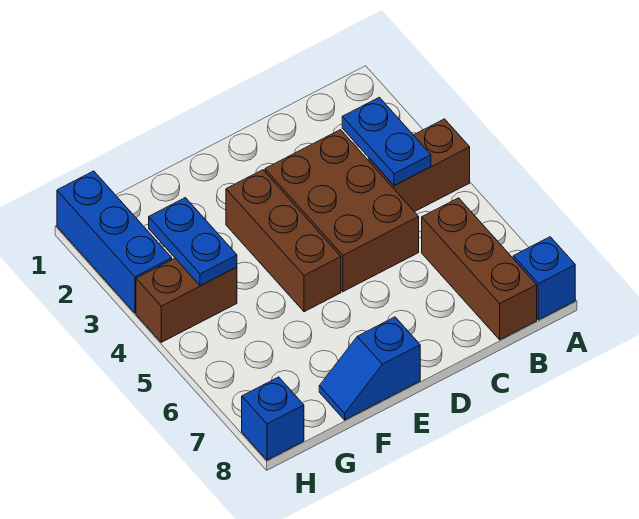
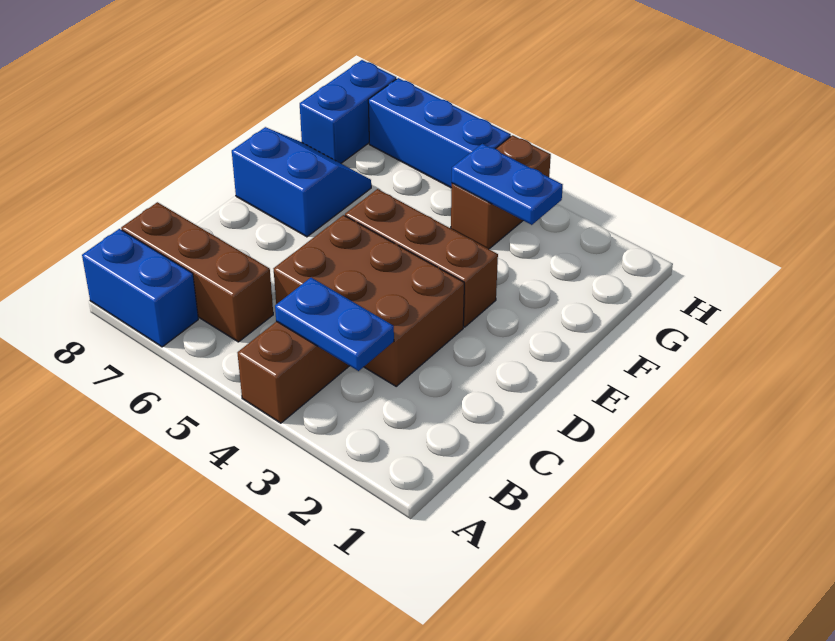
blue brick A8 level 1 -> blue brick A7:A8 level 1
blue slope E8:F8 level 1 top E -> blue slope E7:F8 level 1 top E
blue brick H1:H3 level 1 -> blue brick H5:H7 level 1
blue brick H8 level 1 -> blue brick G8:H8 level 1

